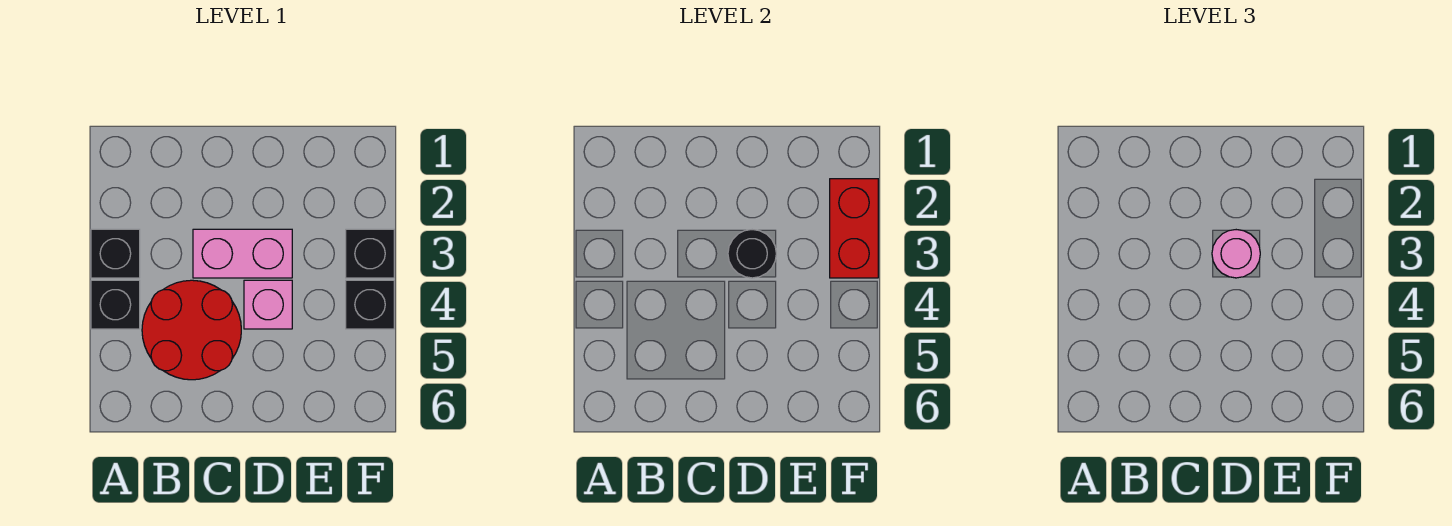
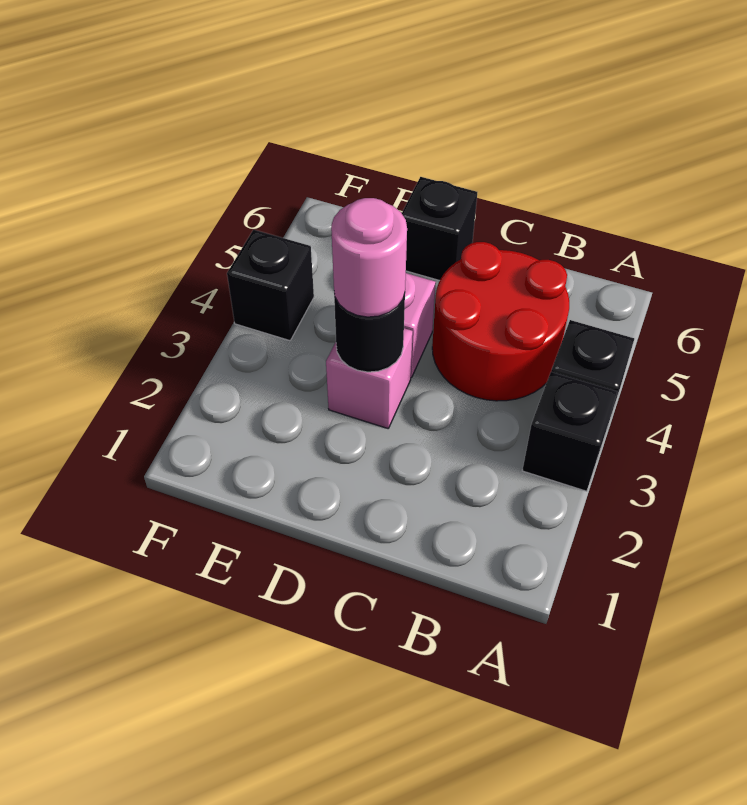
pink brick C3:D3 level 1 -> pink brick D3 level 1
red brick F2:F3 level 2 -> none
black brick F3 level 1 -> black brick D6 level 1

